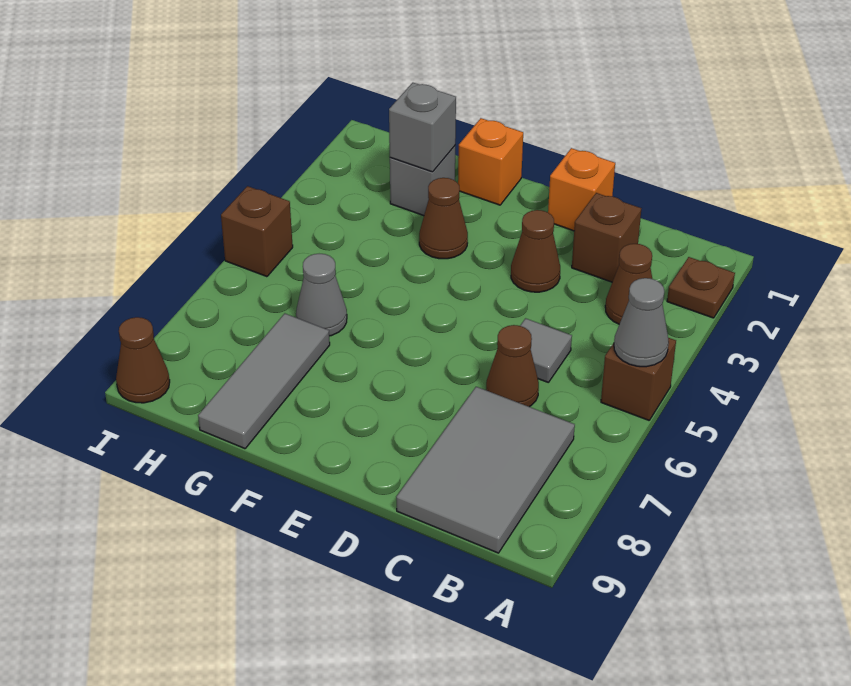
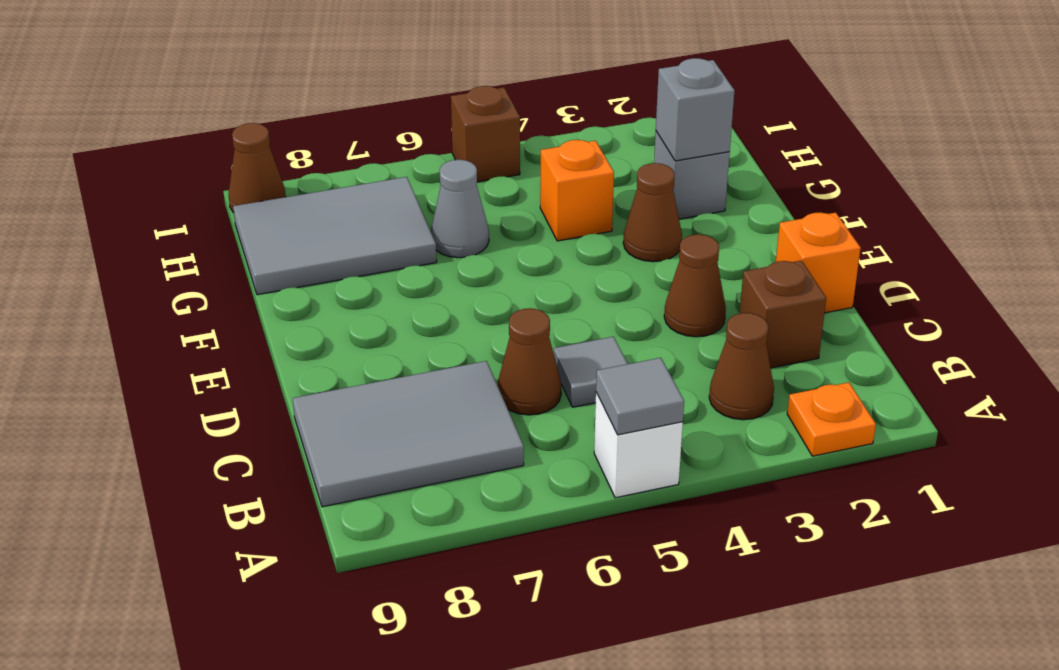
brown plate A2 level 1 -> orange plate A2 level 1
brown brick A5 level 1 -> white brick A5 level 1
grey cone A5 level 2 -> grey tile A5 level 2
orange brick F1 level 1 -> orange brick G4 level 1
grey tile G7:G9 level 1 -> grey tile G7:H9 level 1

